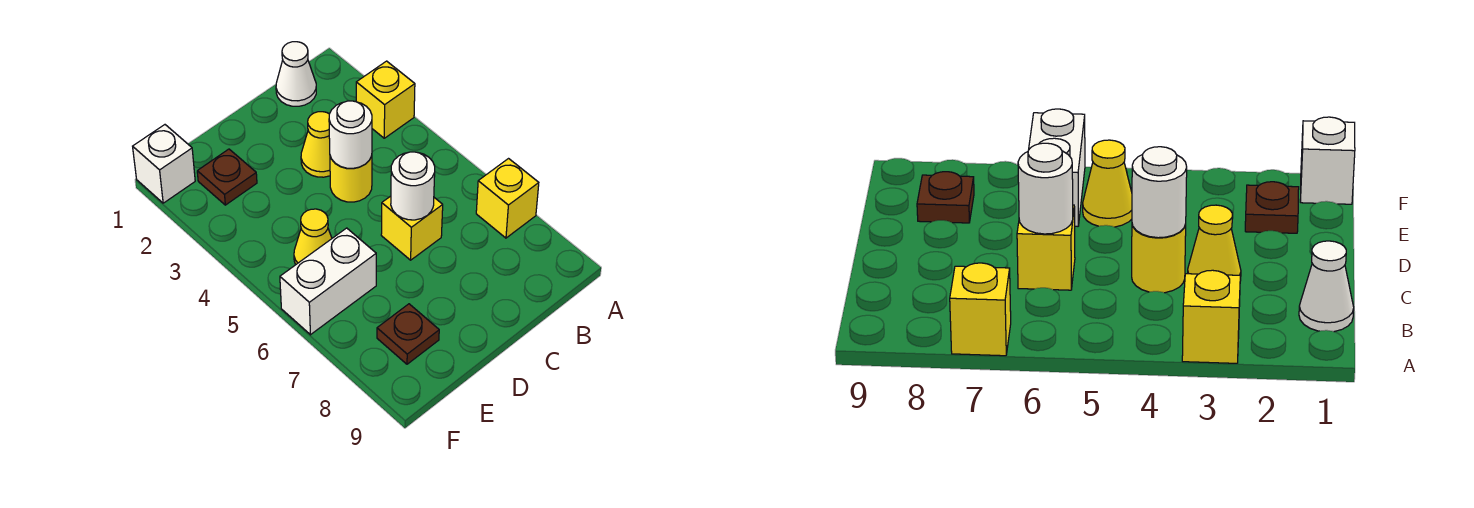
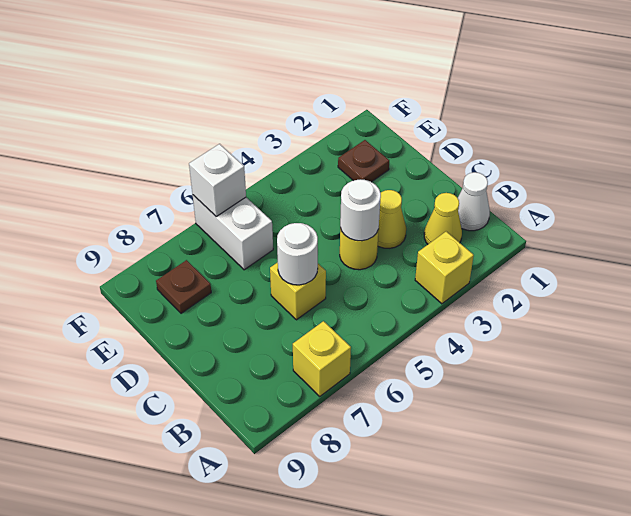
yellow cone E5 level 1 -> yellow cone B2 level 1
white brick F1 level 1 -> white brick F6 level 2

